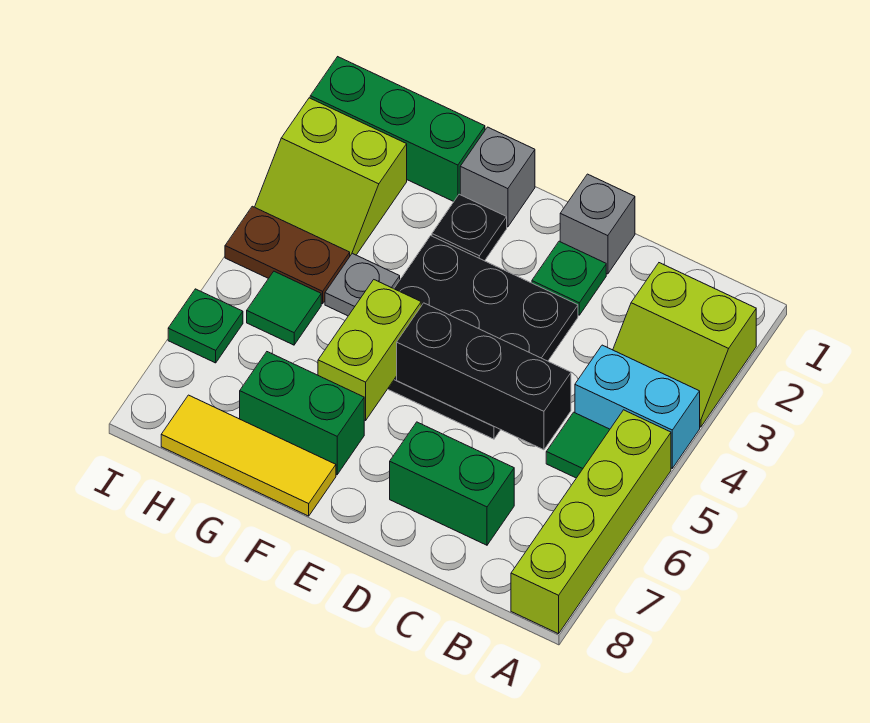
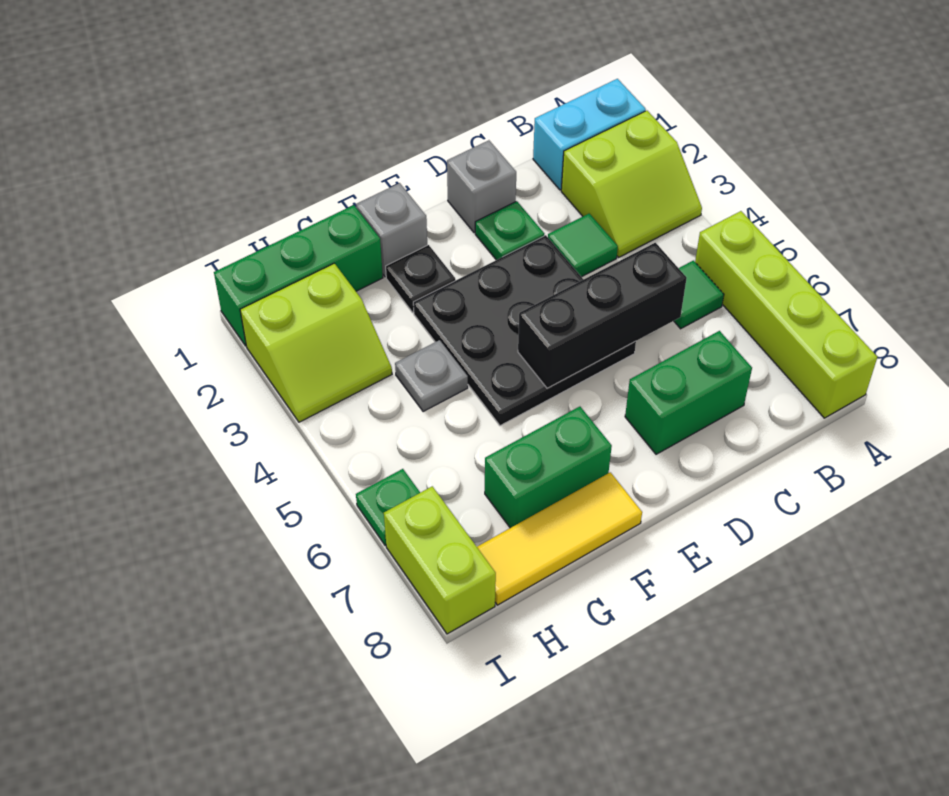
cyan brick A4:B4 level 1 -> cyan brick A1:B1 level 1
lime brick F5:F6 level 2 -> lime brick I7:I8 level 1
brown plate H4:I4 level 1 -> none
green tile H5 level 1 -> green tile C3 level 1

